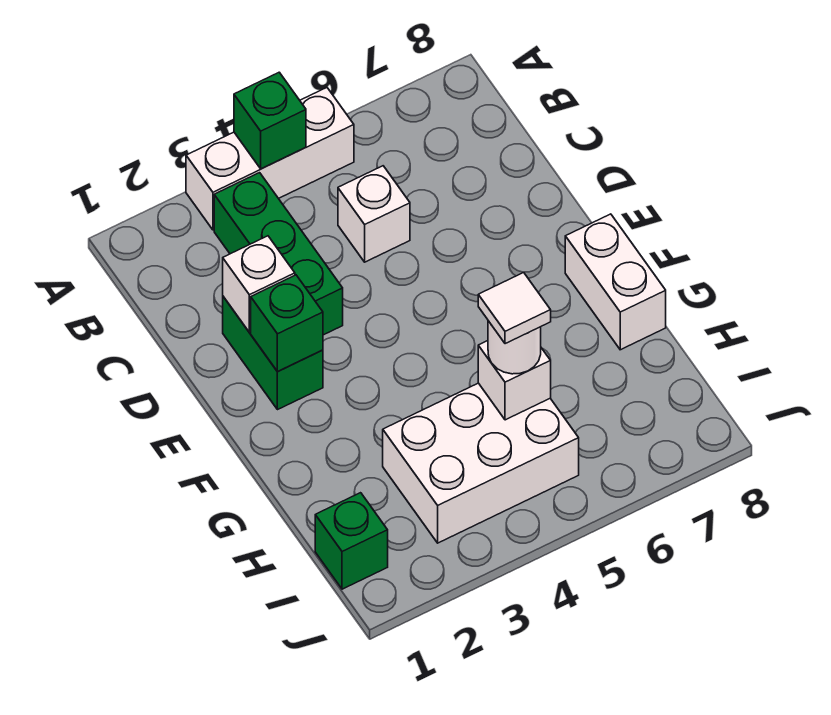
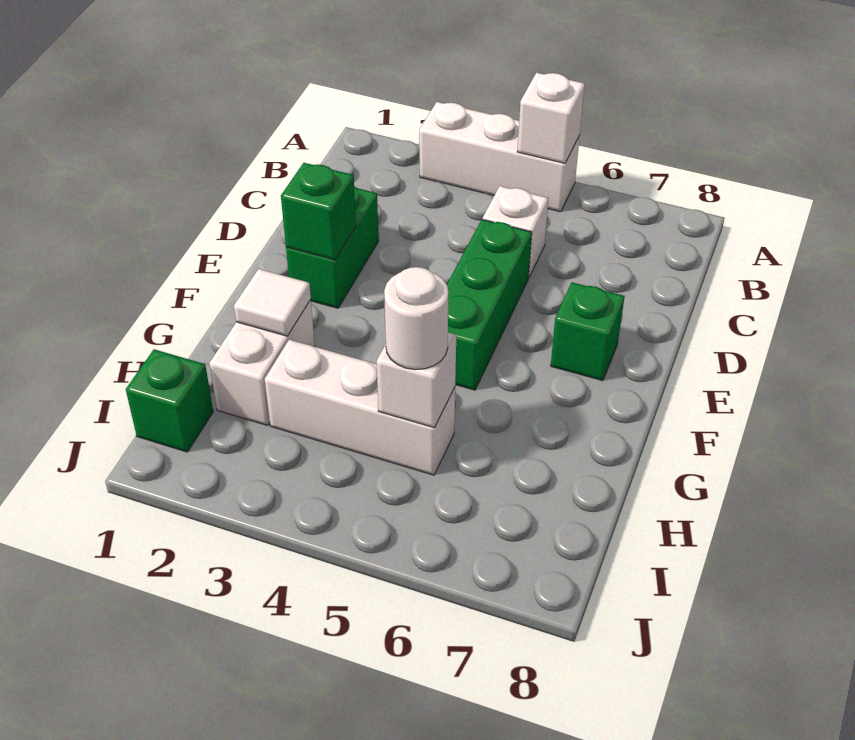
green brick A4 level 2 -> green brick E7 level 1
green brick B3:D3 level 1 -> green brick D5:F5 level 1
white brick D2 level 2 -> white brick A5 level 2
white brick F8:G8 level 1 -> white brick G2:H2 level 1
white brick H3:I5 level 1 -> white brick H3:H5 level 1
white tile H5 level 4 -> white tile G2 level 2

